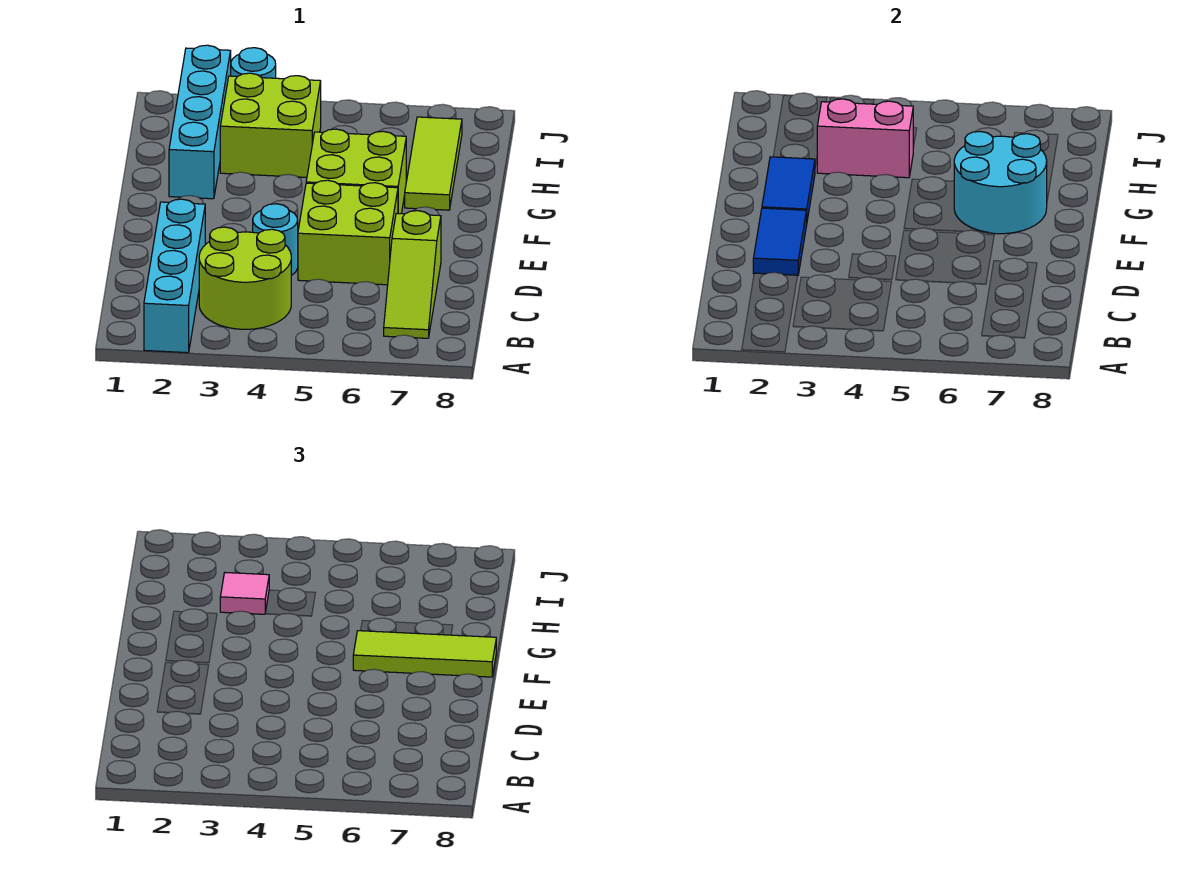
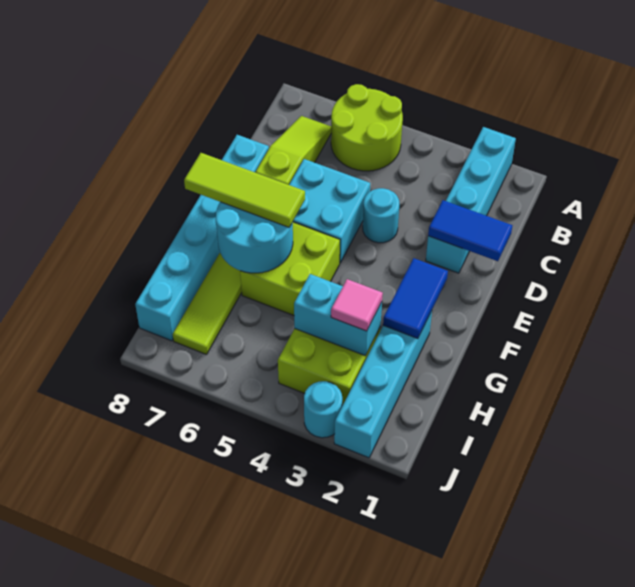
lime round brick B3:C4 level 1 -> lime round brick A5:B6 level 1
blue tile D2:E2 level 2 -> blue tile D1:D2 level 2
lime brick D5:E6 level 1 -> cyan brick D5:E6 level 1
none -> cyan brick D8:I8 level 1
pink brick H3:H4 level 2 -> cyan brick H3:H4 level 2

